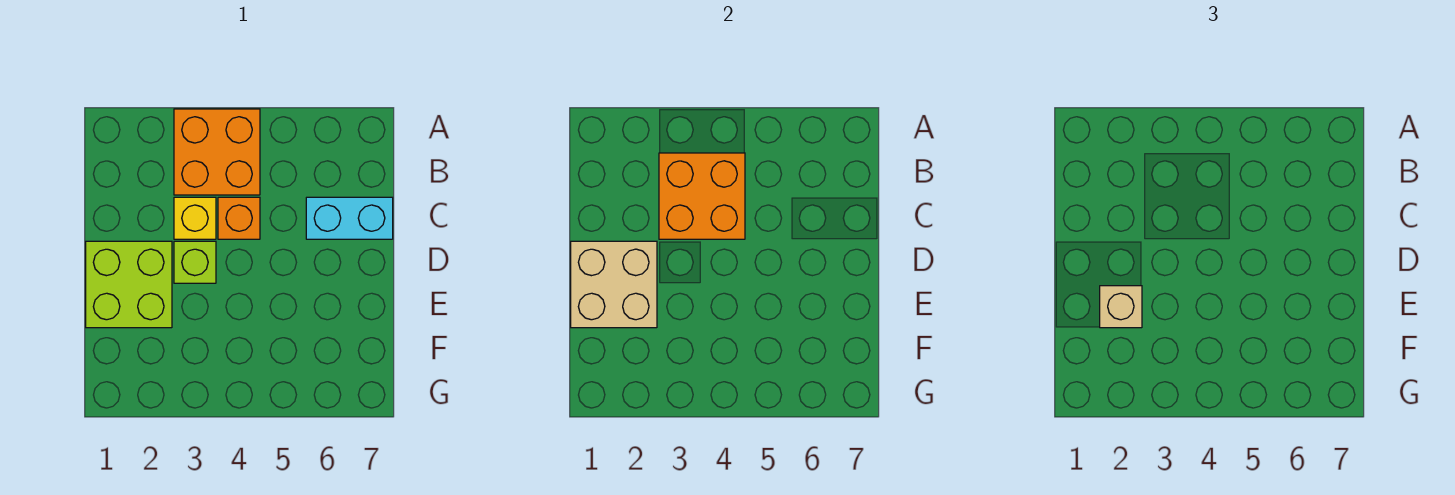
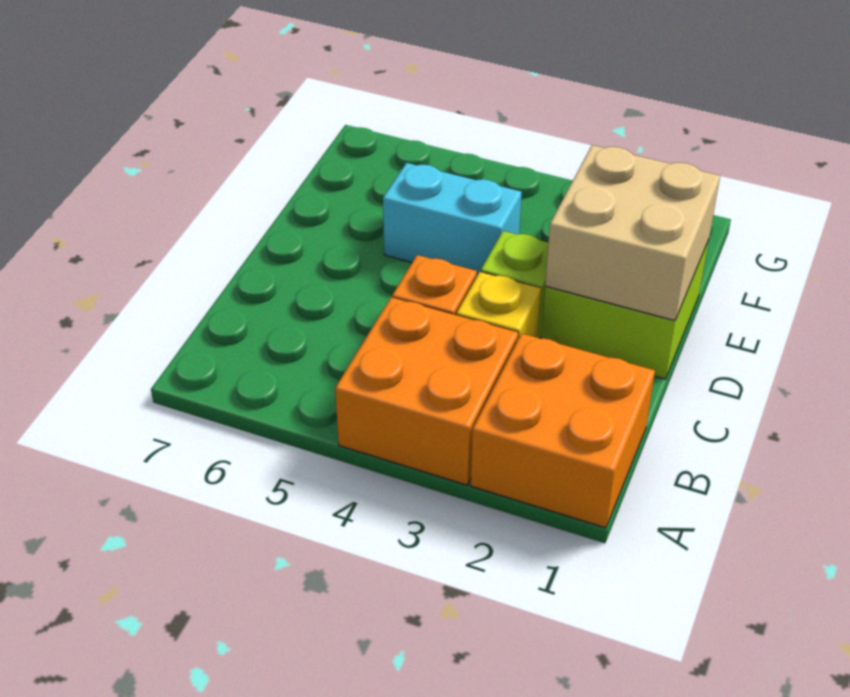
orange brick B3:C4 level 2 -> orange brick A1:B2 level 1
cyan brick C6:C7 level 1 -> cyan brick E4:E5 level 1
tan brick E2 level 3 -> none

